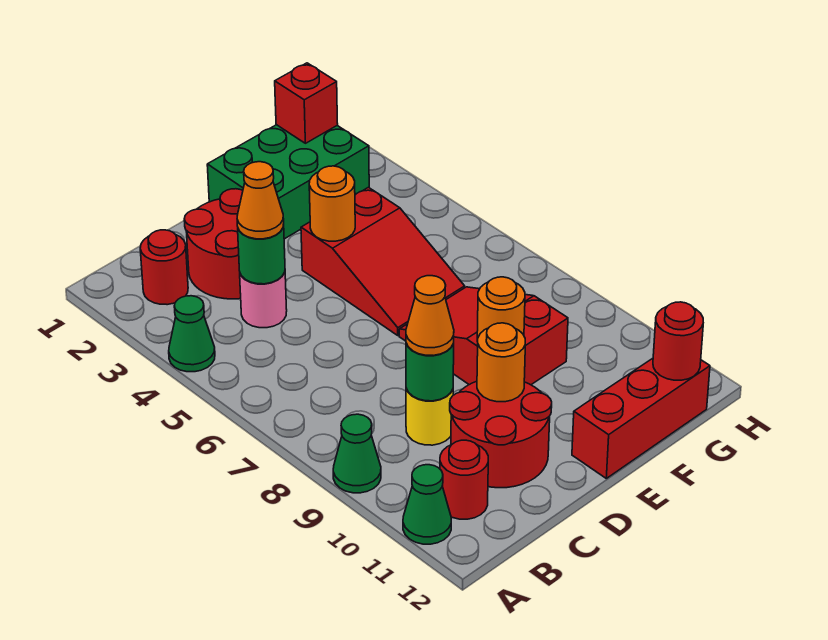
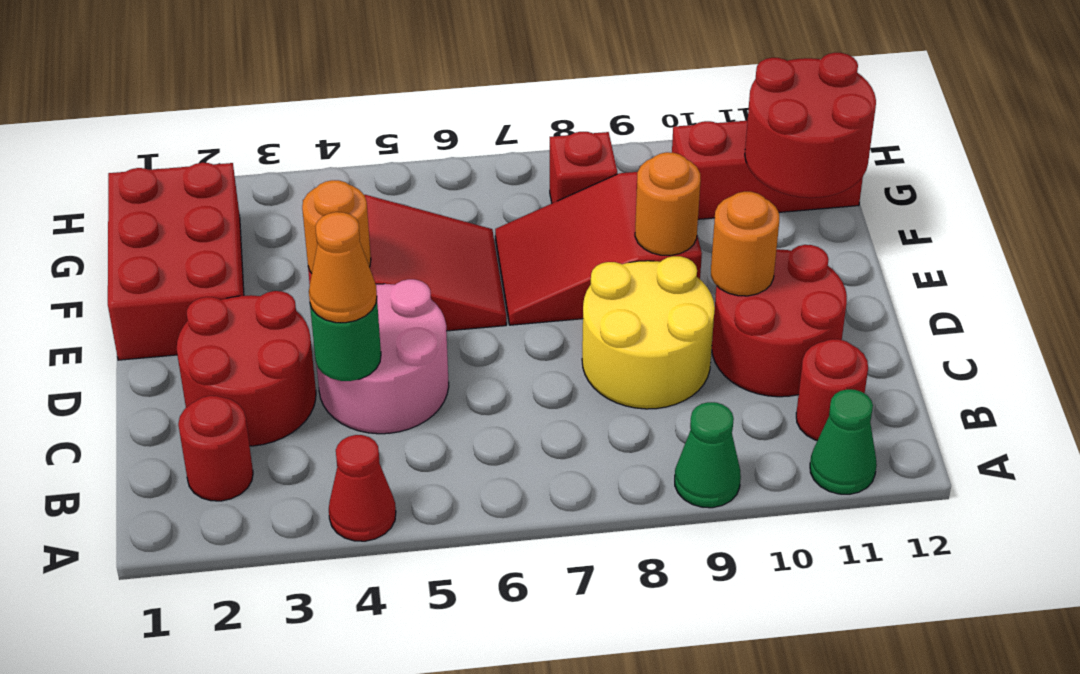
green cone A4 level 1 -> red cone A4 level 1
pink round brick C4 level 1 -> pink round brick C4:D5 level 1
yellow round brick C9 level 1 -> yellow round brick C8:D9 level 1
green round brick C9 level 2 -> none
orange cone C9 level 3 -> none
green brick E1:G2 level 1 -> red brick E1:G2 level 1
red brick E12:G12 level 1 -> red brick G10:G12 level 1
red brick G1 level 2 -> red brick G8 level 1
red round brick G12 level 2 -> red round brick F11:G12 level 2

